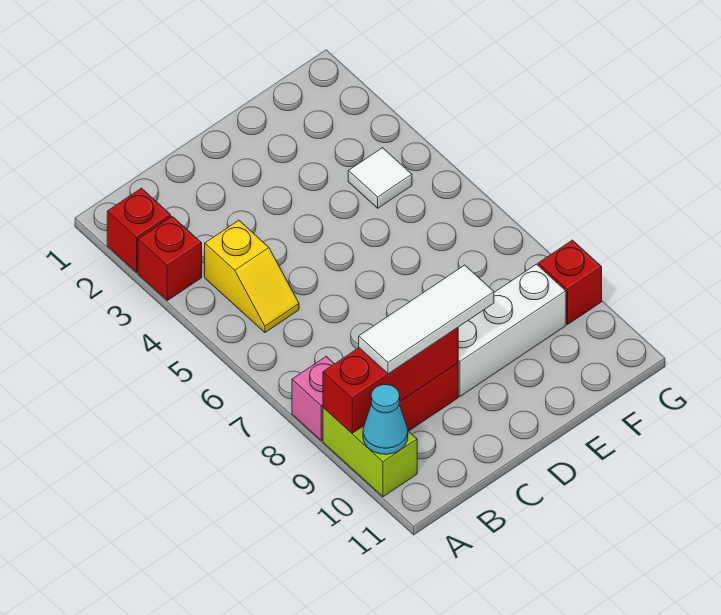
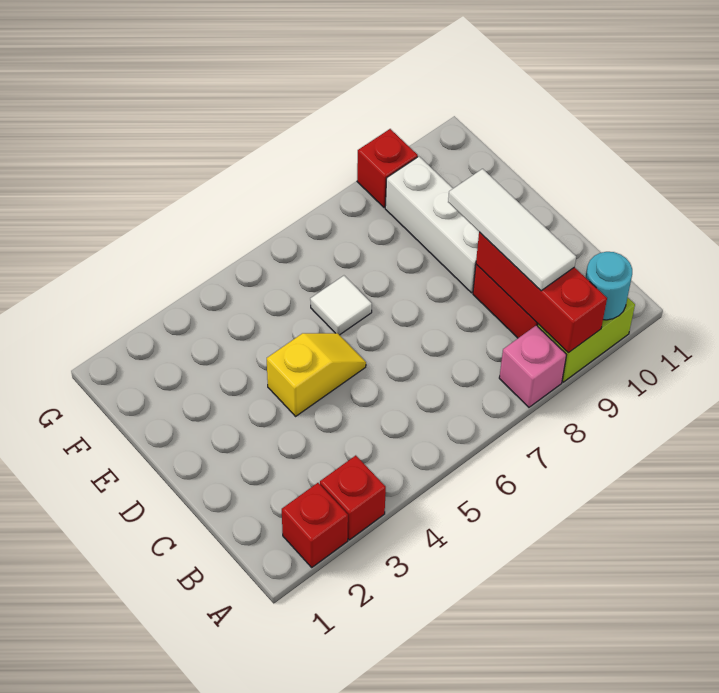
cyan cone A10 level 2 -> cyan round brick A10 level 2
yellow slope B4:B5 level 1 top 4 -> yellow slope D4:D5 level 1 top 4
white tile F4 level 1 -> white tile E6 level 1

